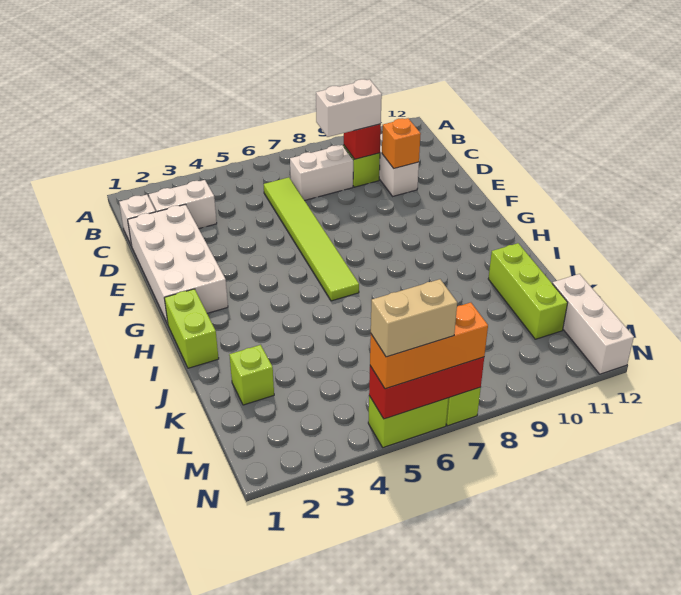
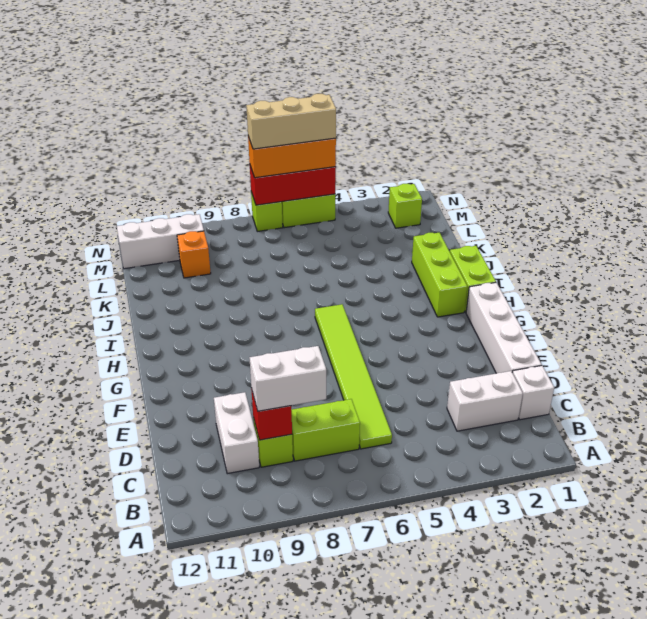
white brick C7:C8 level 1 -> lime brick C7:C8 level 1
white brick D1:G2 level 1 -> white brick D1:G1 level 1
orange brick D10 level 2 -> orange brick L10 level 1
lime brick J11:L11 level 1 -> lime brick H2:J2 level 1
lime brick K2 level 1 -> lime brick M2 level 1
white brick L12:N12 level 1 -> white brick M10:M12 level 1
tan brick N5:N6 level 4 -> tan brick N5:N7 level 4

